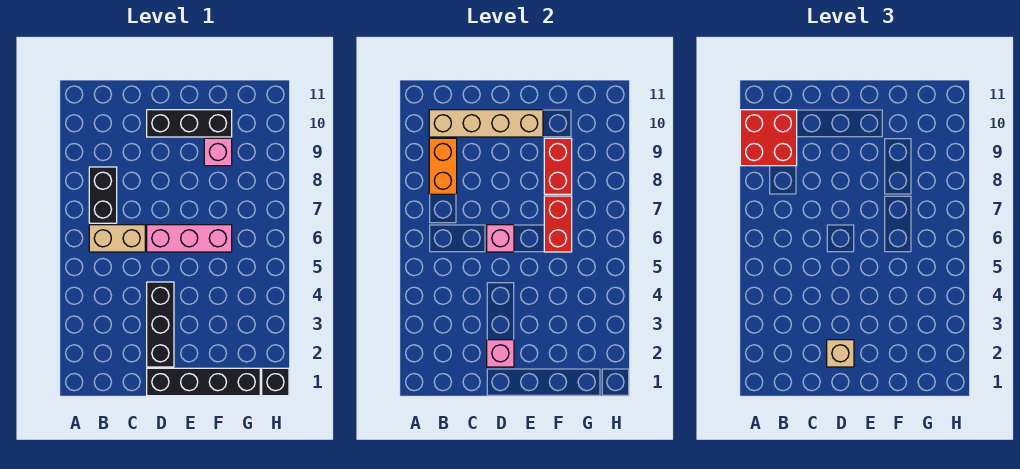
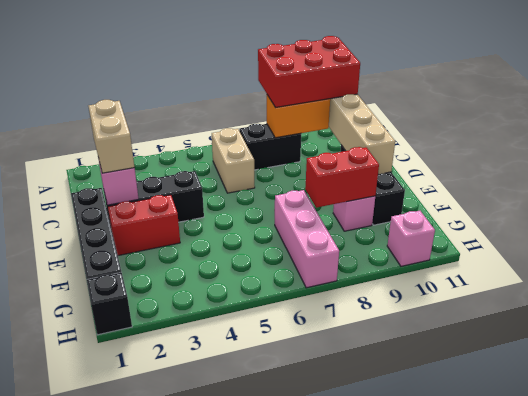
red brick A9:B10 level 3 -> red brick A8:B10 level 3
tan brick D2 level 3 -> tan brick C2:D2 level 3
pink brick D6:F6 level 1 -> pink brick F7:H7 level 1
pink brick D6 level 2 -> pink brick H10 level 1
red brick F6:F7 level 2 -> red brick E2:E3 level 1

